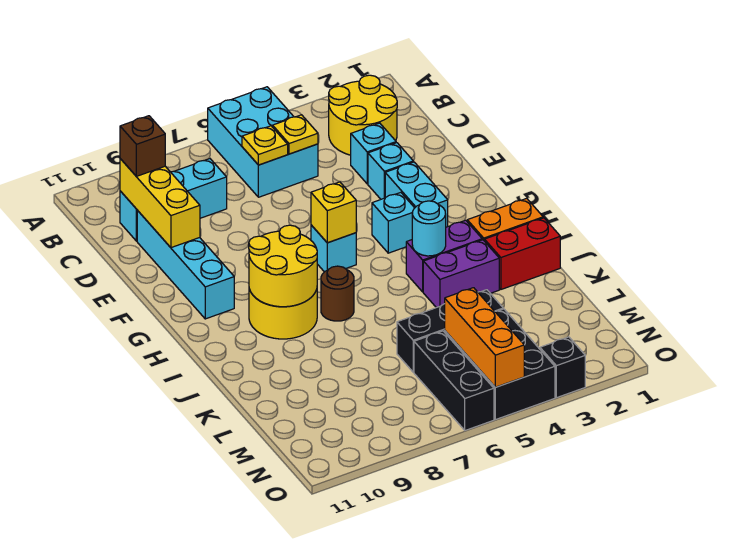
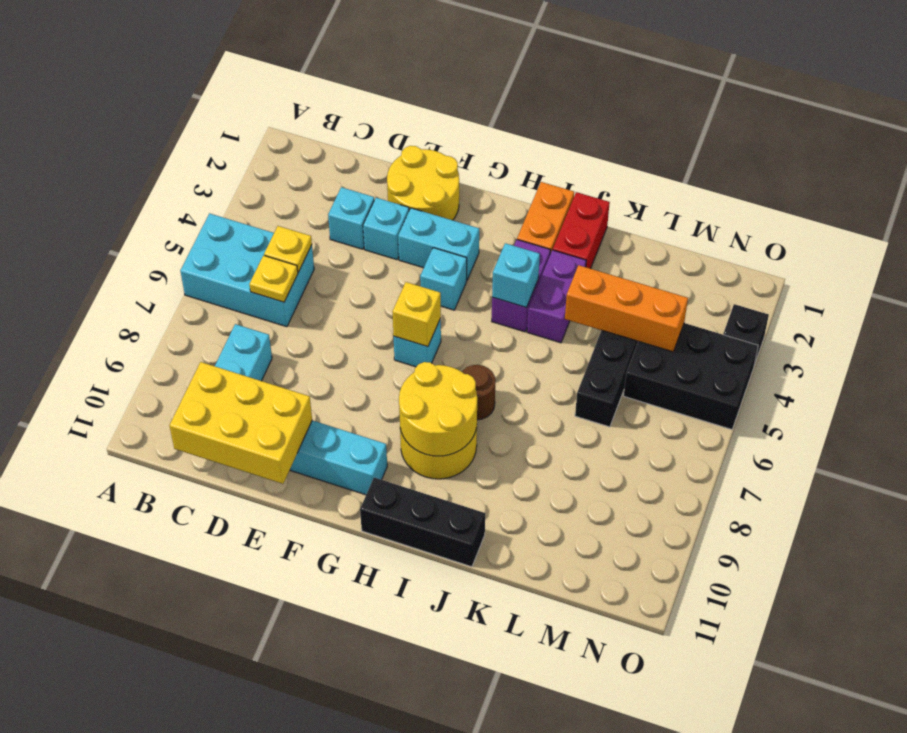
yellow round brick B2:C3 level 1 -> yellow round brick E1:F2 level 1
yellow brick C10:E10 level 2 -> yellow brick C10:E11 level 2
brown brick C10 level 3 -> none
cyan round brick I4 level 2 -> cyan brick I4 level 2
orange brick M5:O5 level 2 -> orange brick K4:M4 level 2
black brick M6:O6 level 1 -> black brick H11:J11 level 1

